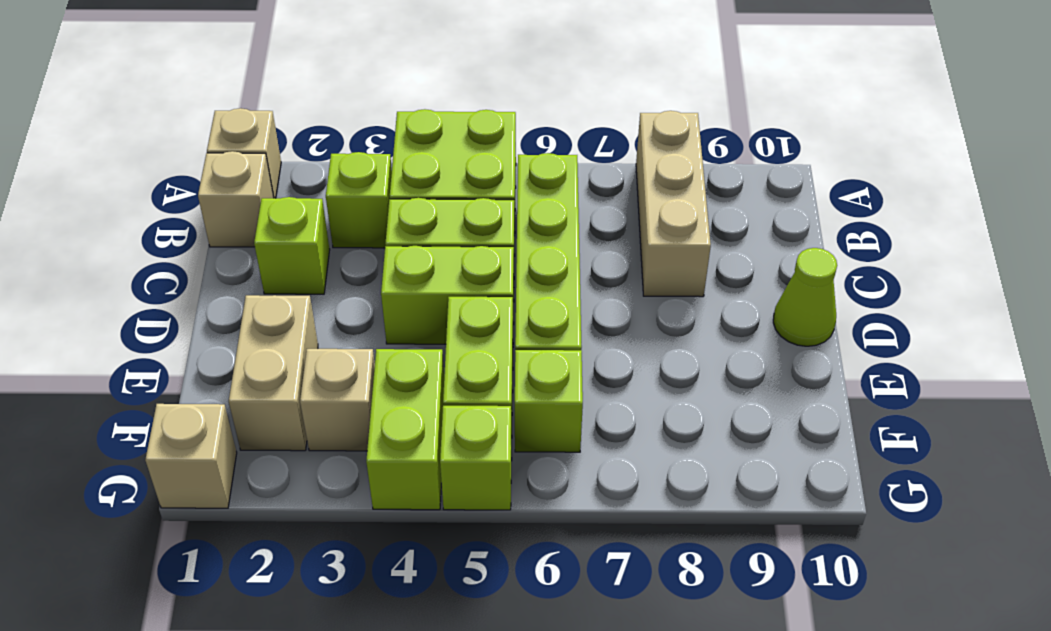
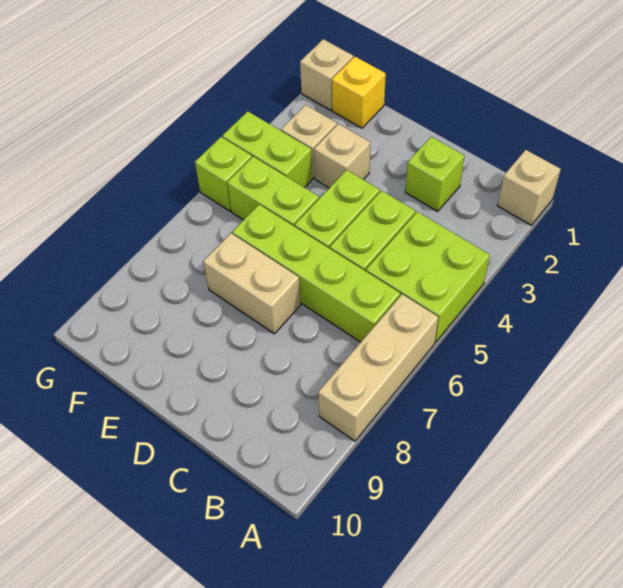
tan brick A8:C8 level 1 -> tan brick A6:A8 level 1
tan brick B1 level 1 -> tan brick E3 level 1
lime brick B3 level 1 -> none
lime cone D10 level 1 -> none
tan brick E2:F2 level 1 -> tan brick D7:E7 level 1
none -> yellow brick F1 level 1
lime brick F6 level 1 -> none

